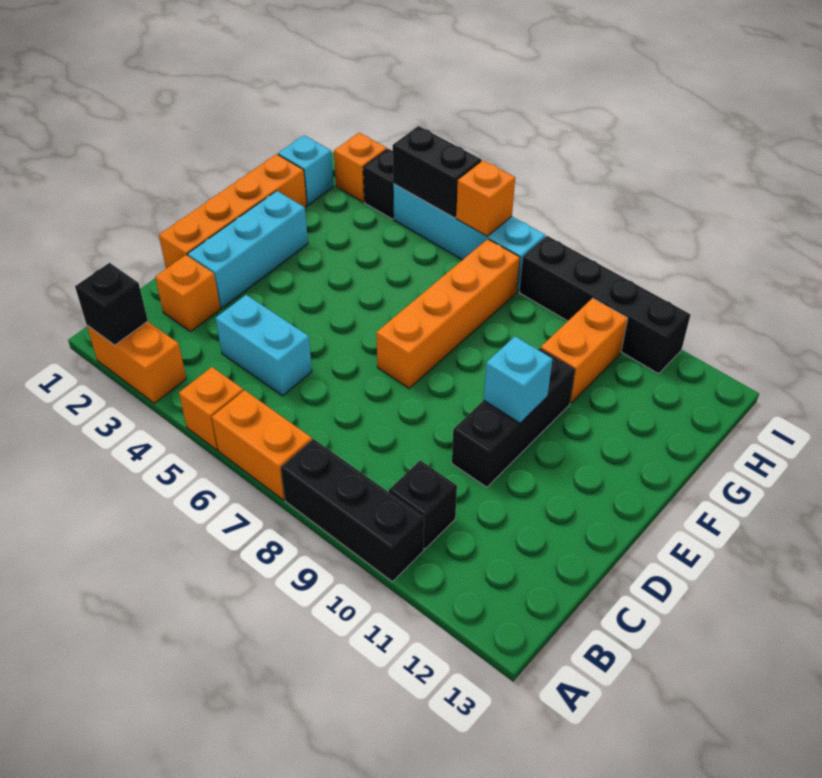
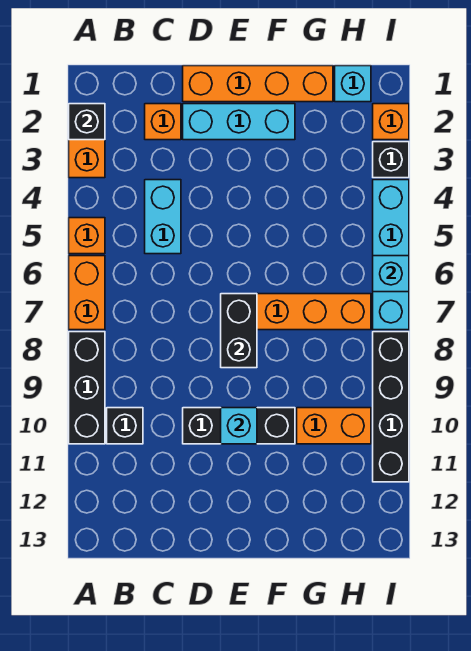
black brick I4:I5 level 2 -> black brick E7:E8 level 2
orange brick I6 level 2 -> cyan brick I6 level 2

